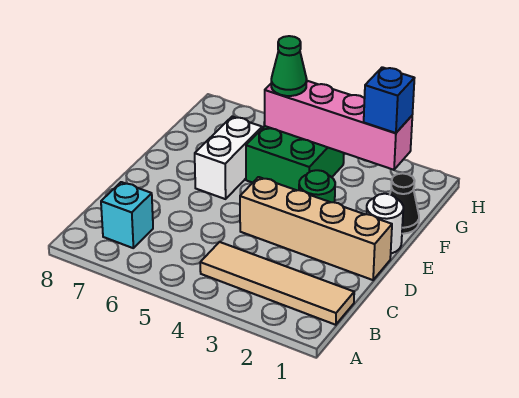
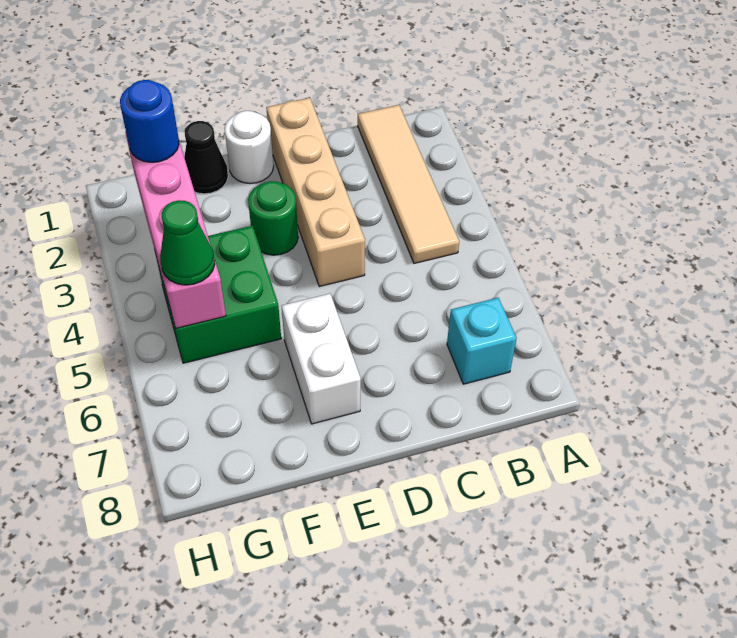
white brick E6:F6 level 1 -> white brick E6:E7 level 1
blue brick G2 level 3 -> blue round brick G2 level 3

